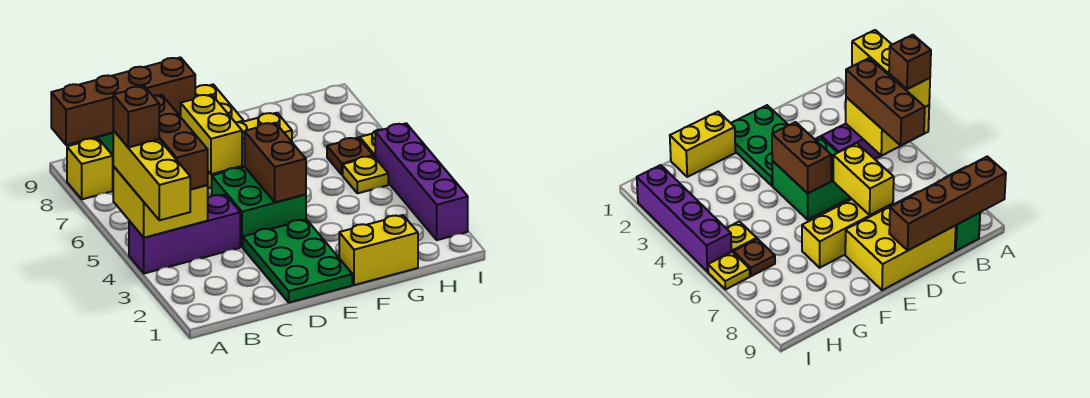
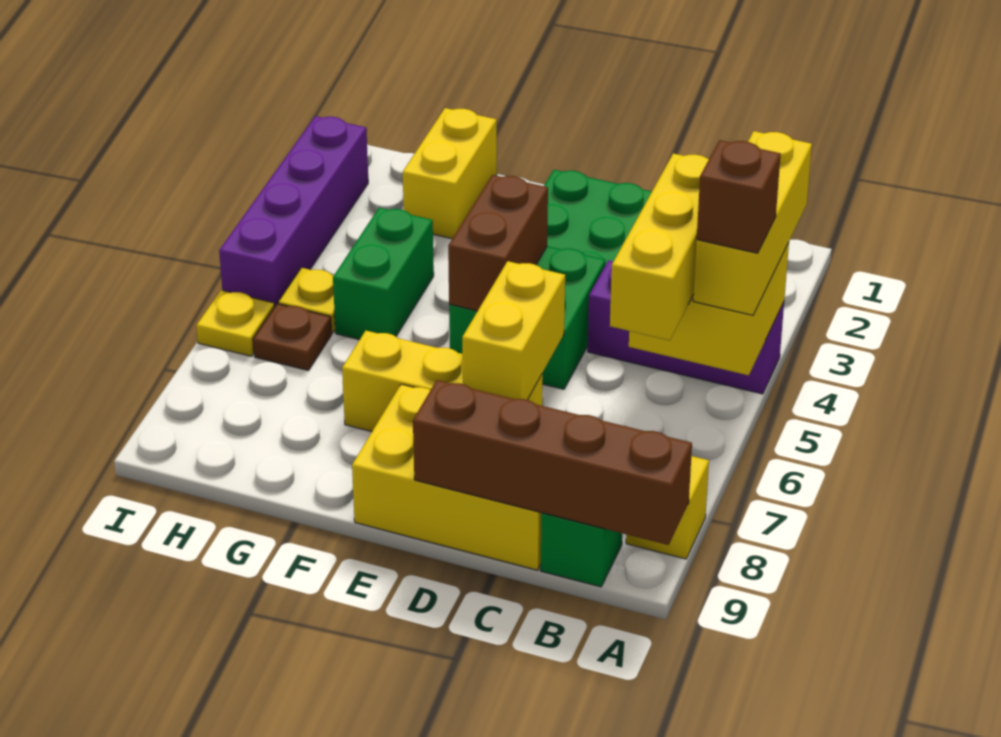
brown brick B4:B6 level 3 -> yellow brick B4:B6 level 3
yellow brick F1:G1 level 1 -> yellow brick G1:G2 level 1
none -> green brick G4:G5 level 1

